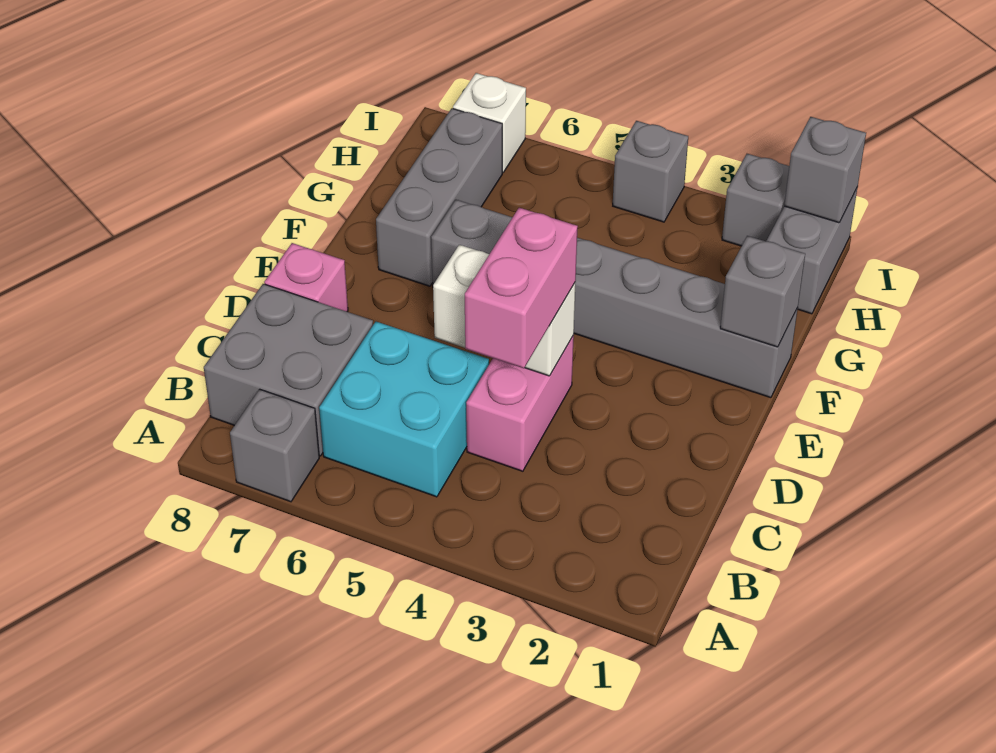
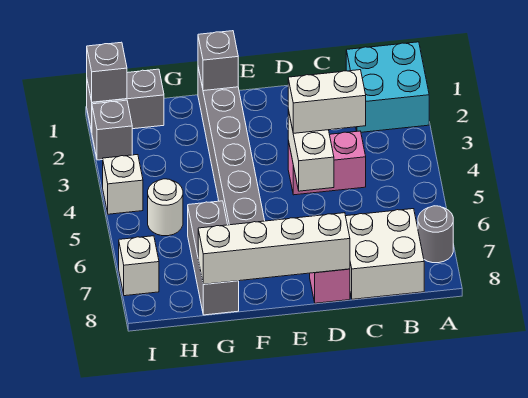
grey brick A7 level 1 -> grey round brick A7 level 1
cyan brick B5:C6 level 1 -> cyan brick A1:B2 level 1
grey brick B7:C8 level 1 -> white brick B7:C8 level 1
pink brick C4:D4 level 3 -> white brick C4:D4 level 3
none -> white brick D8:G8 level 2
grey brick F7:H7 level 1 -> grey brick G6:G8 level 1
none -> white round brick H5 level 1
grey brick I4 level 1 -> white brick I4 level 1

